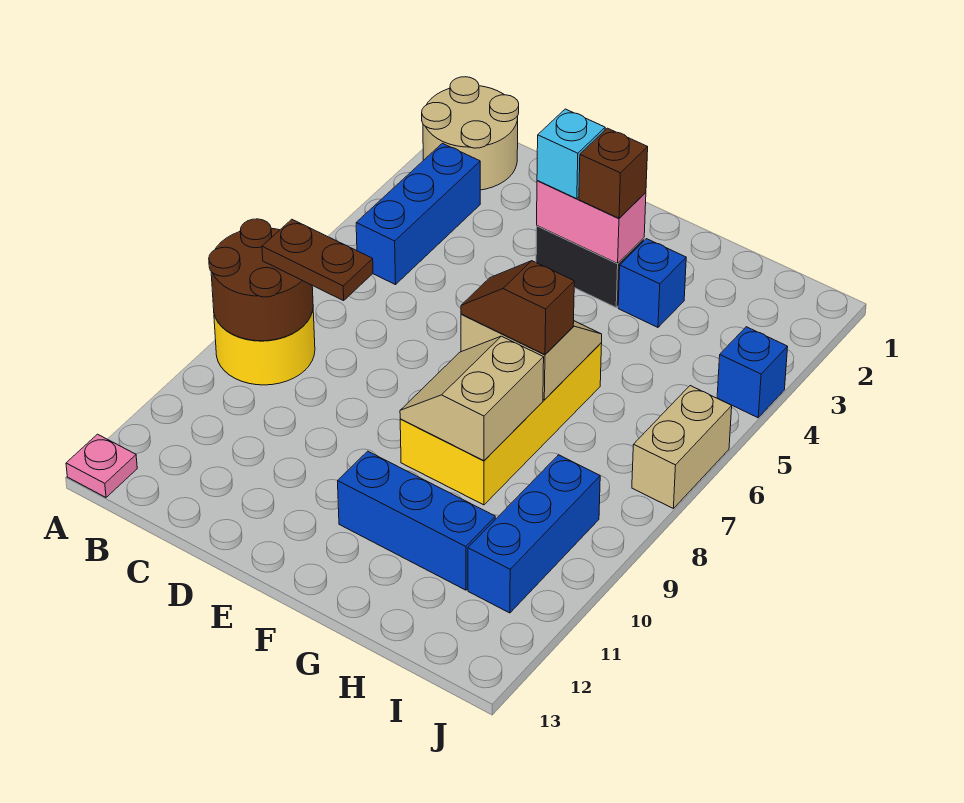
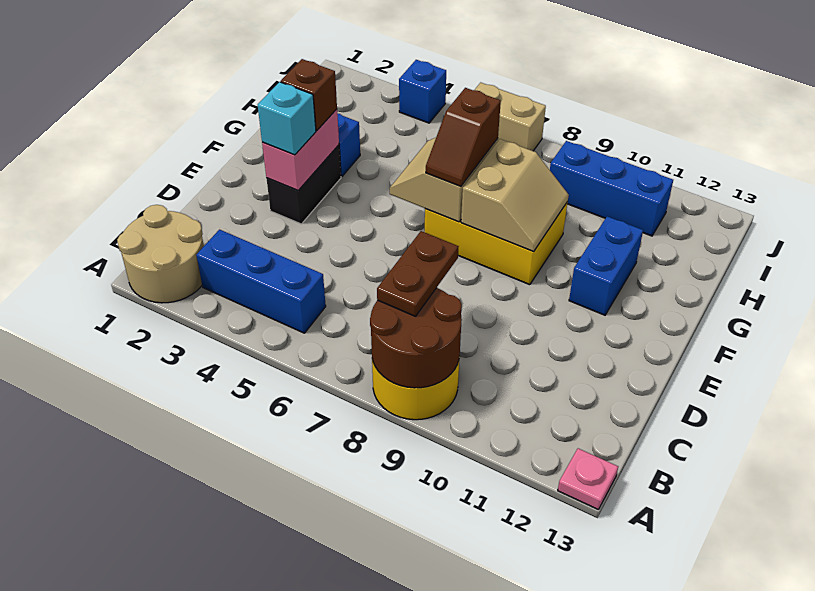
yellow brick F6:G9 level 1 -> yellow brick F7:G9 level 1
tan slope F8:G9 level 2 top G -> tan slope F8:G9 level 2 top 8
blue brick F11:H11 level 1 -> blue brick F11:G11 level 1

